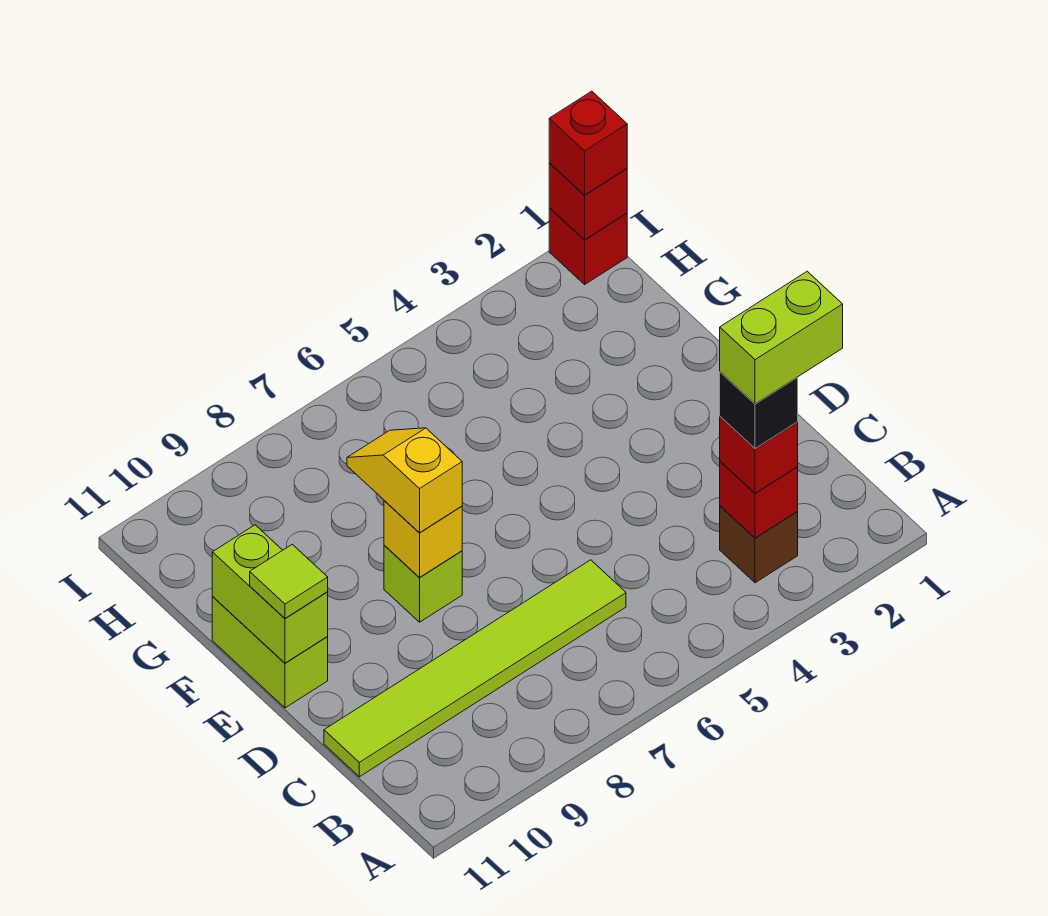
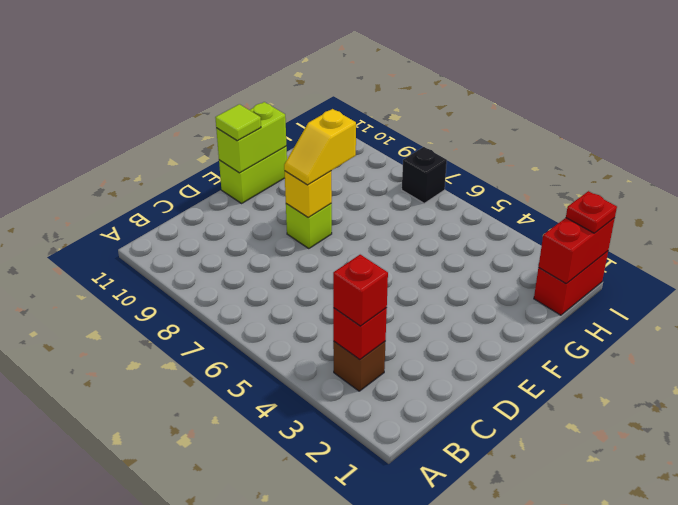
lime brick B2:B3 level 5 -> none
black brick B3 level 4 -> black brick I7 level 1
lime tile C6:C11 level 1 -> none
yellow slope E8:F8 level 3 top E -> yellow slope E8:F8 level 3 top F
red brick I1 level 1 -> red brick H1:I1 level 1
red brick I1 level 2 -> red brick H1:I1 level 2
red brick I1 level 3 -> red plate I1 level 3

